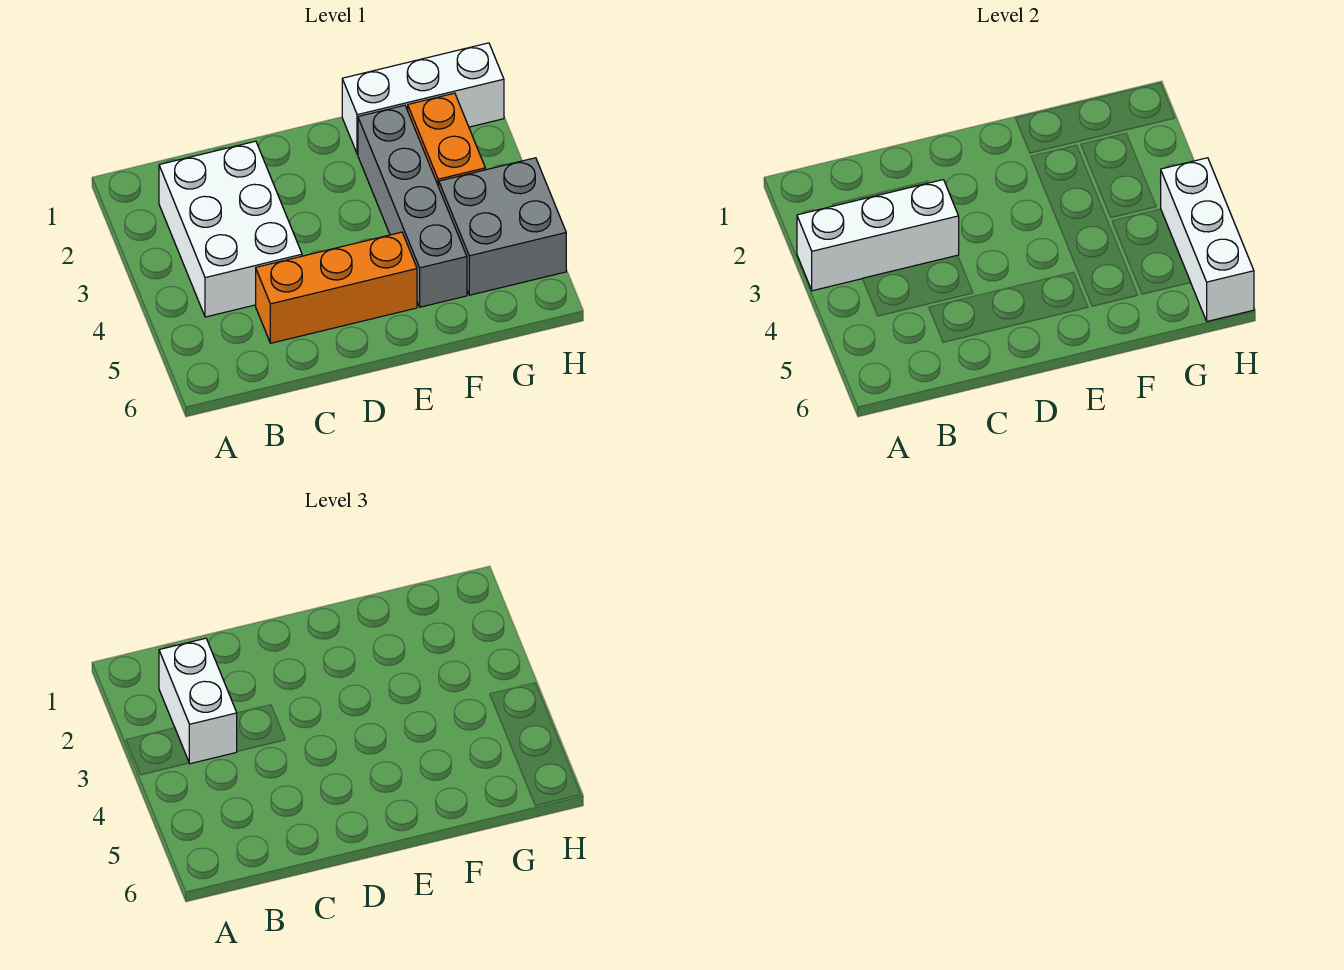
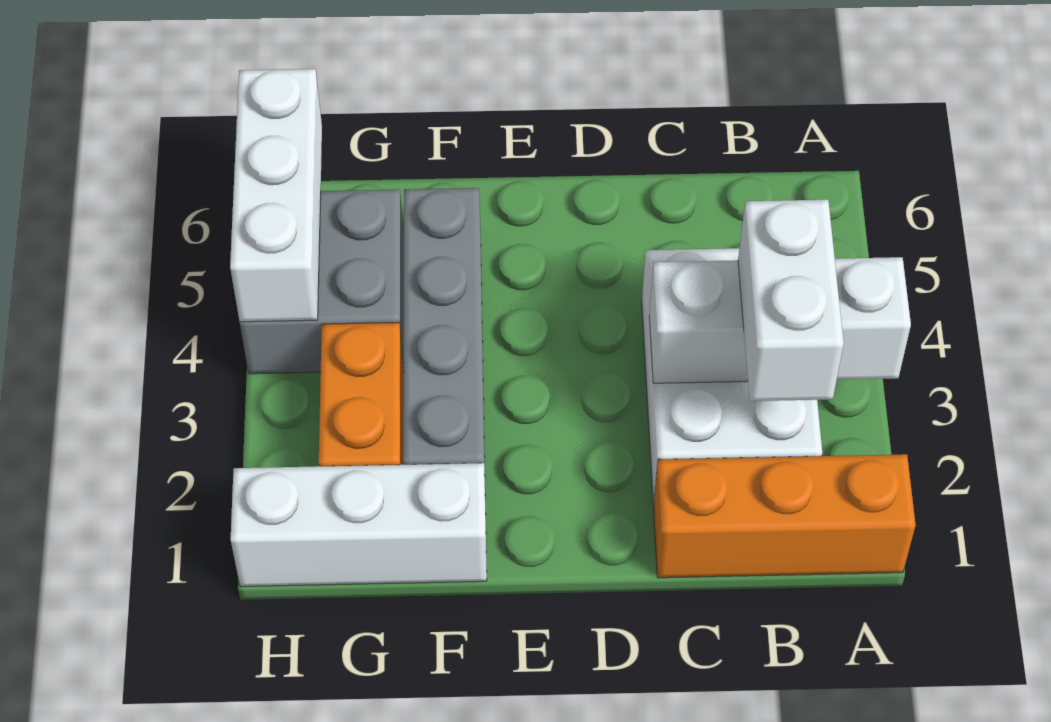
orange brick C5:E5 level 1 -> orange brick A1:C1 level 1

